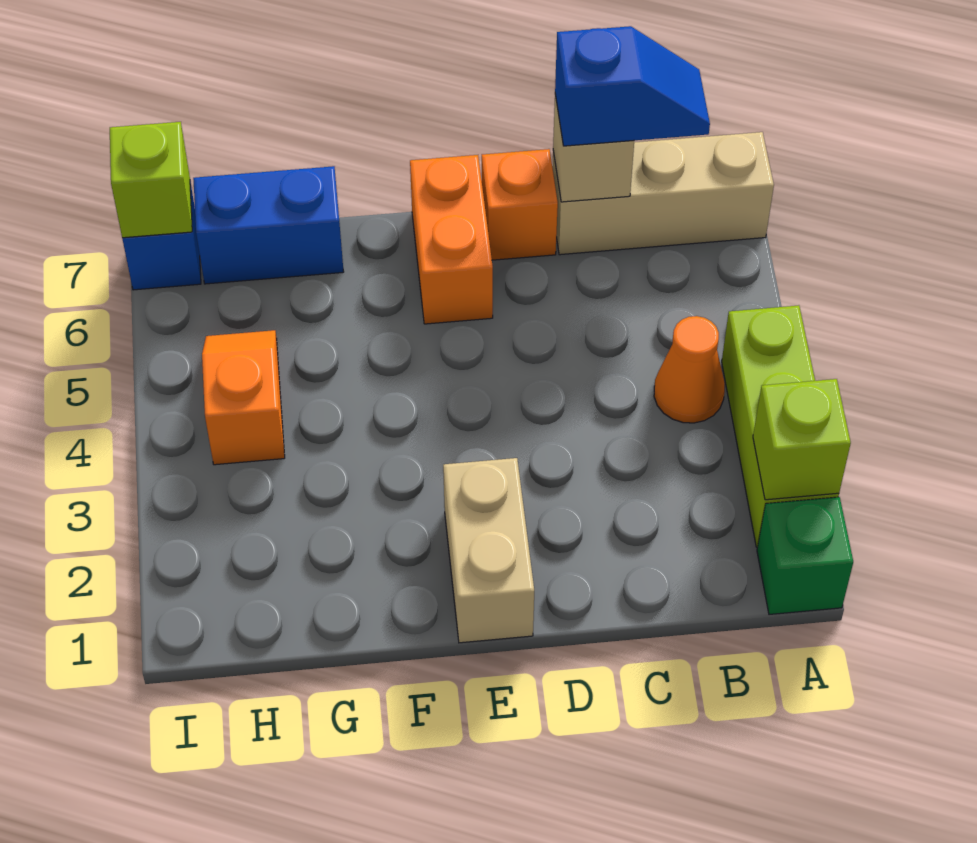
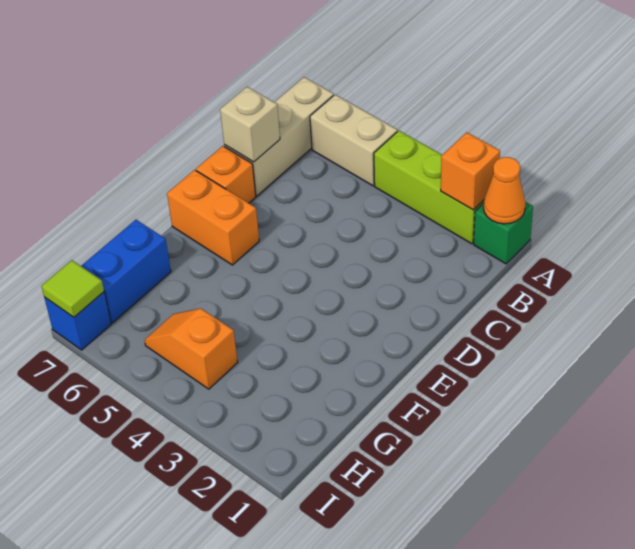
lime brick A2 level 2 -> orange brick A2 level 2
orange cone B4 level 1 -> orange cone A1 level 2
blue slope B7:C7 level 3 top C -> none
tan brick E1:E2 level 1 -> tan brick A5:A6 level 1
lime brick I7 level 2 -> lime tile I7 level 2

